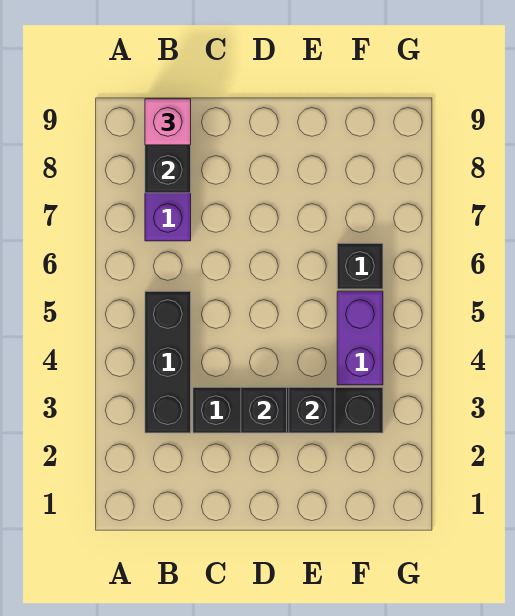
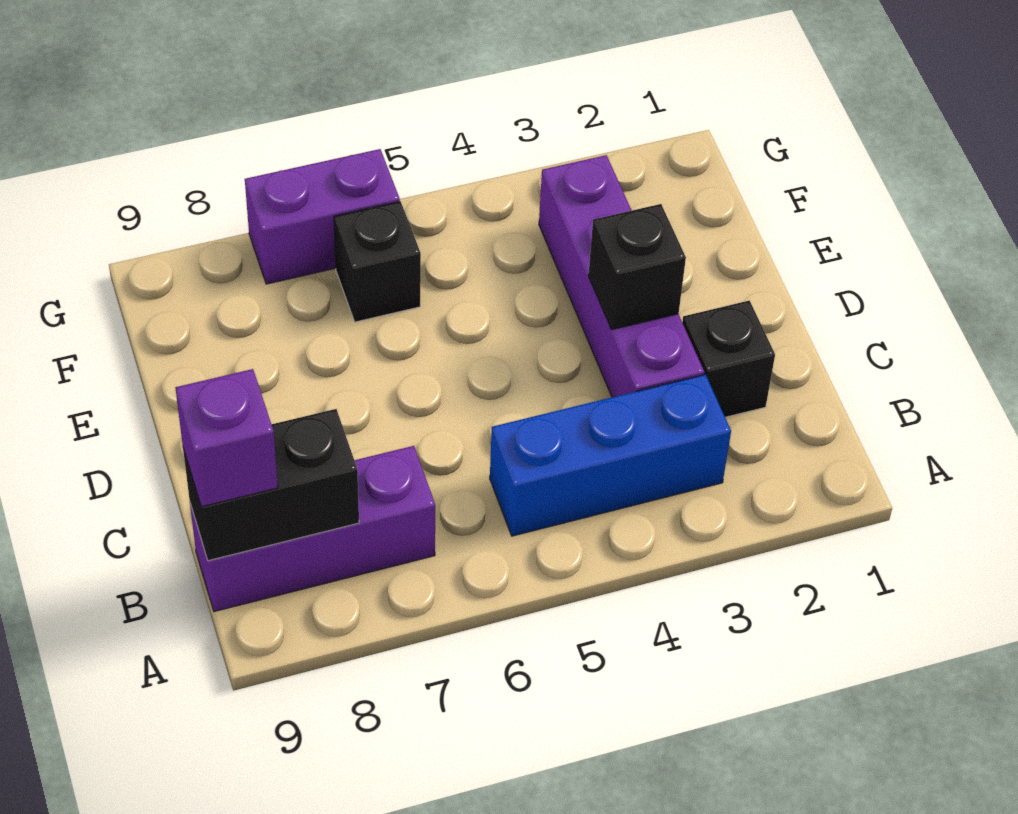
black brick B3:B5 level 1 -> blue brick B3:B5 level 1
pink brick B9 level 3 -> purple brick B9 level 3
black brick C3:F3 level 1 -> purple brick C3:F3 level 1
black brick E3 level 2 -> black brick C2 level 1
purple brick F4:F5 level 1 -> purple brick G6:G7 level 1

